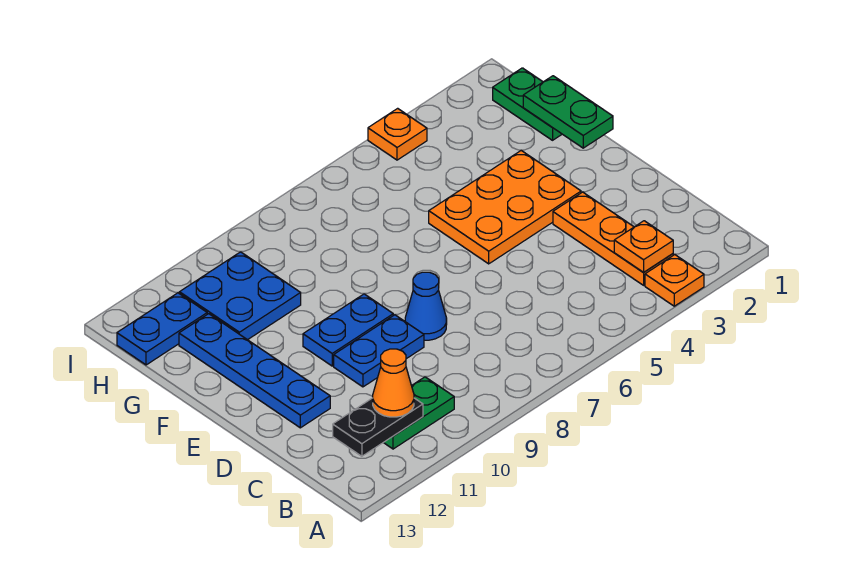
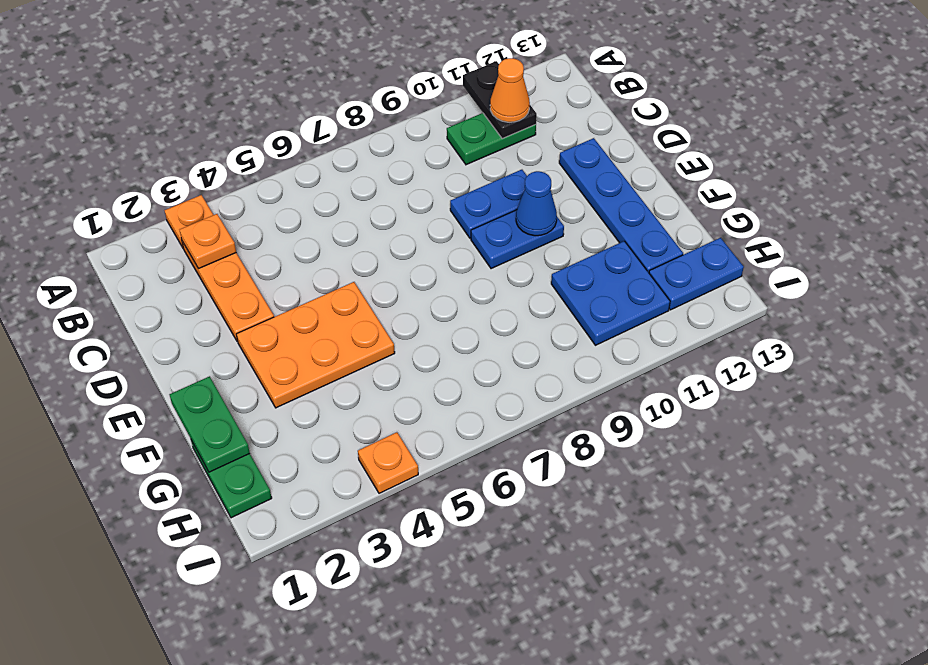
black plate B11:B12 level 2 -> black plate A11:B11 level 2
blue cone D8 level 1 -> blue cone E10 level 2

